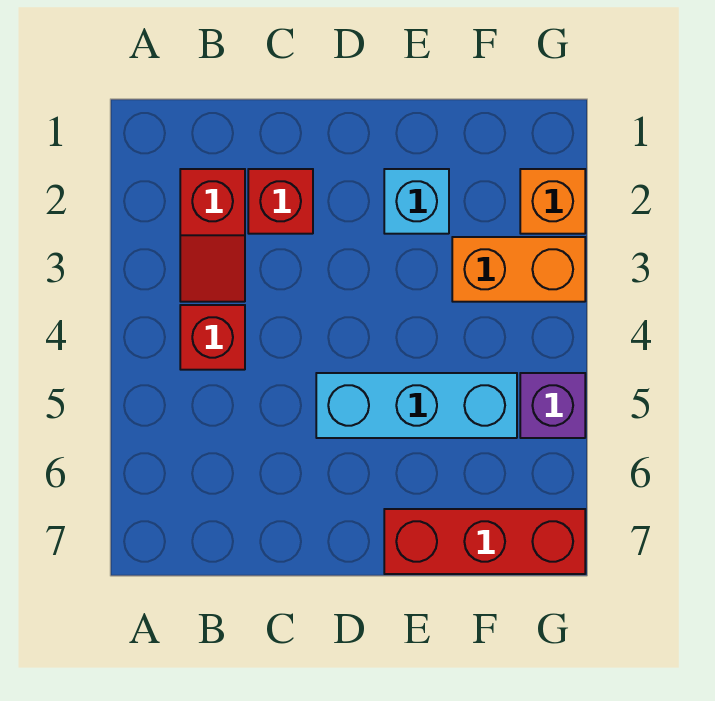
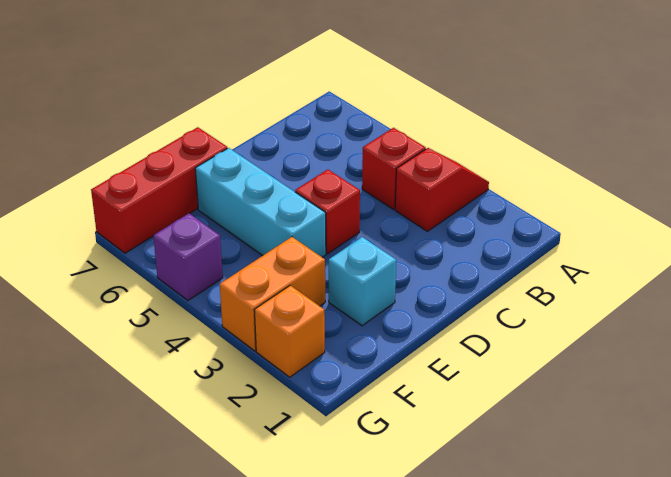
red slope B2:B3 level 1 top 2 -> red slope A3:B3 level 1 top B
red brick C2 level 1 -> red brick D4 level 1
cyan brick D5:F5 level 1 -> cyan brick E4:E6 level 1

